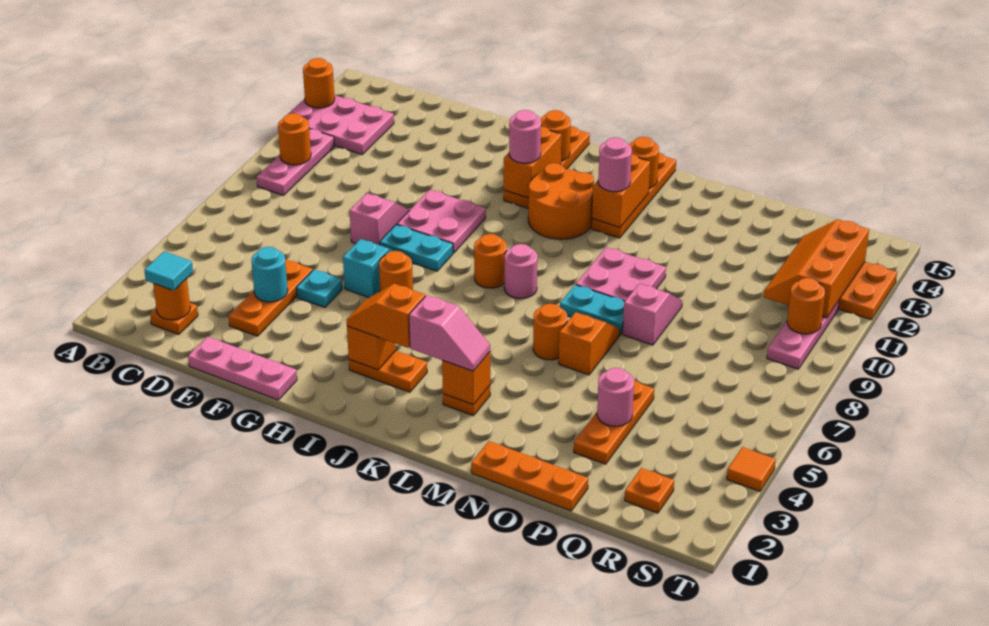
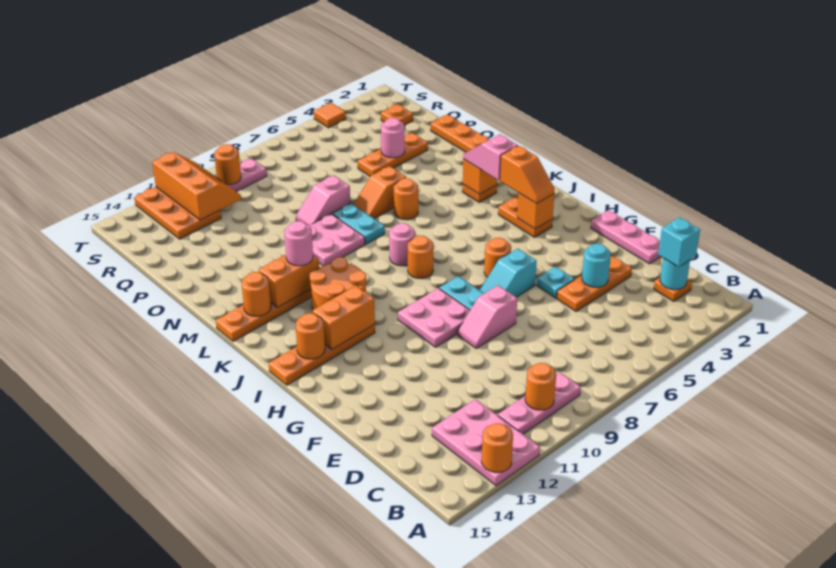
orange round brick C2 level 2 -> cyan round brick C2 level 2
cyan tile C2 level 3 -> cyan brick C2 level 3
pink round brick I12 level 3 -> none
orange slope R11:S13 level 2 top S -> orange slope R11:T12 level 2 top 12

